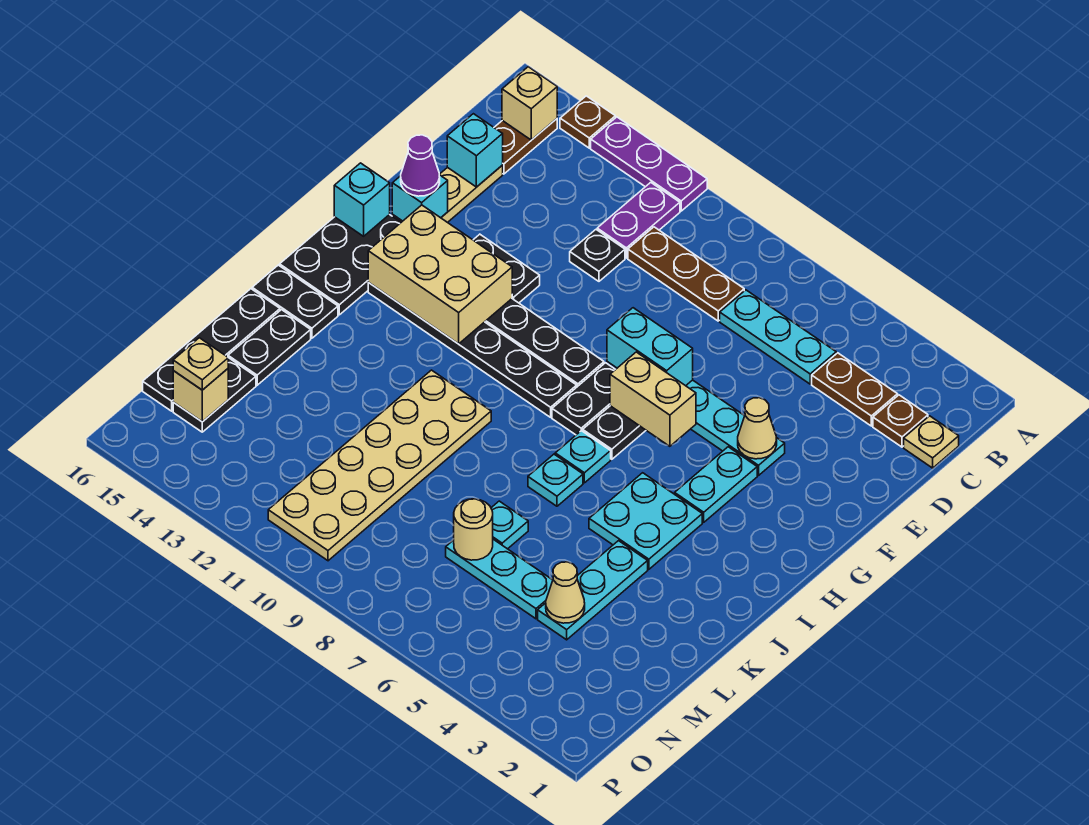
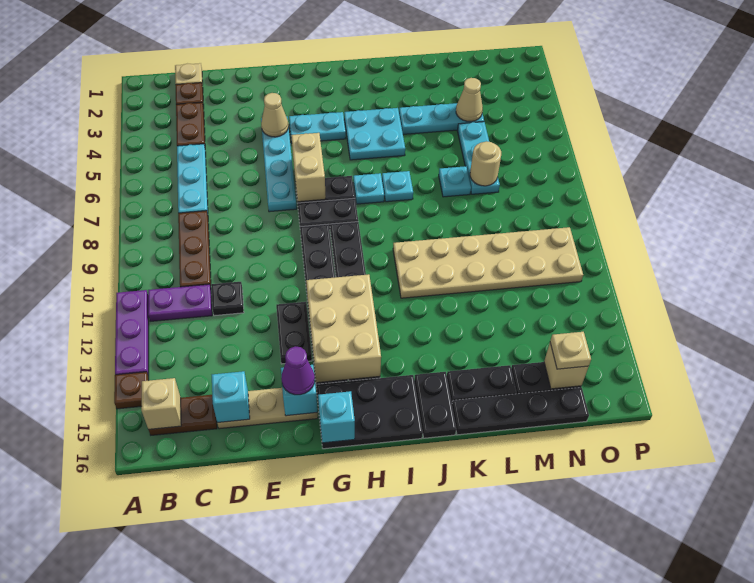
cyan brick F7:F8 level 2 -> none

